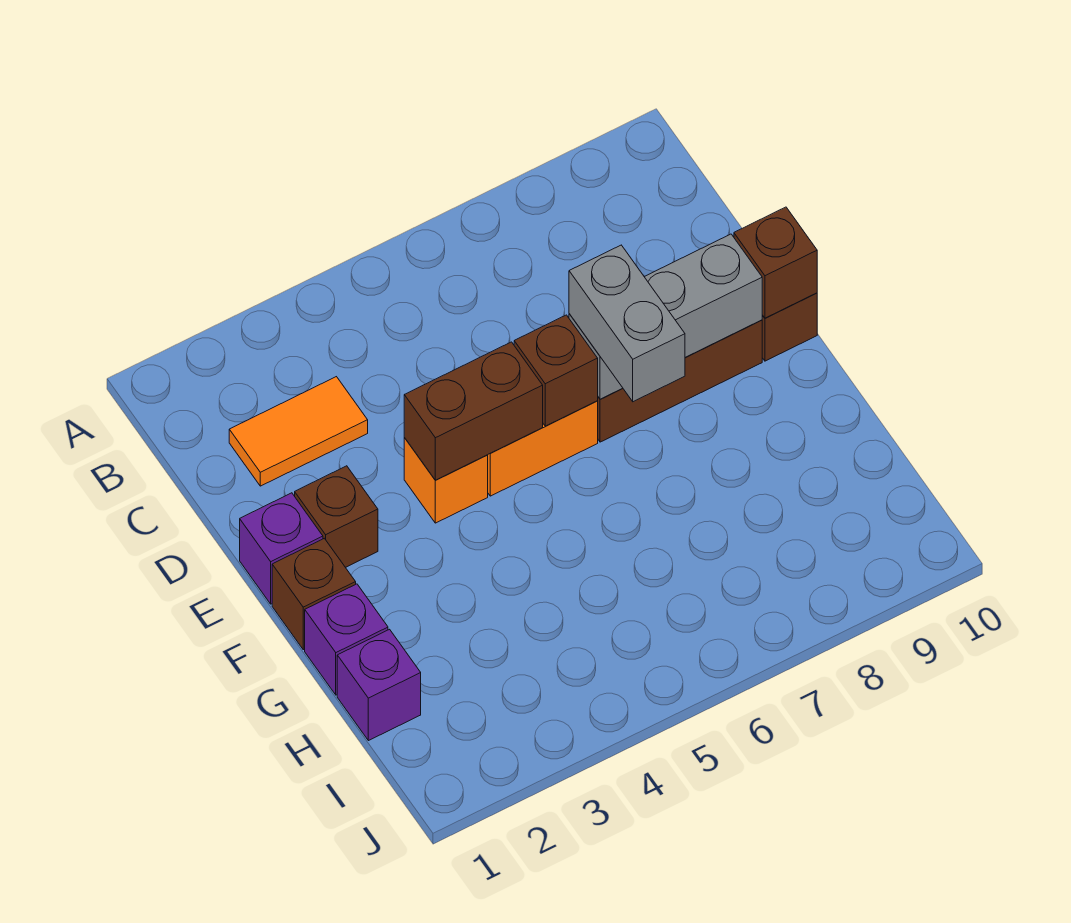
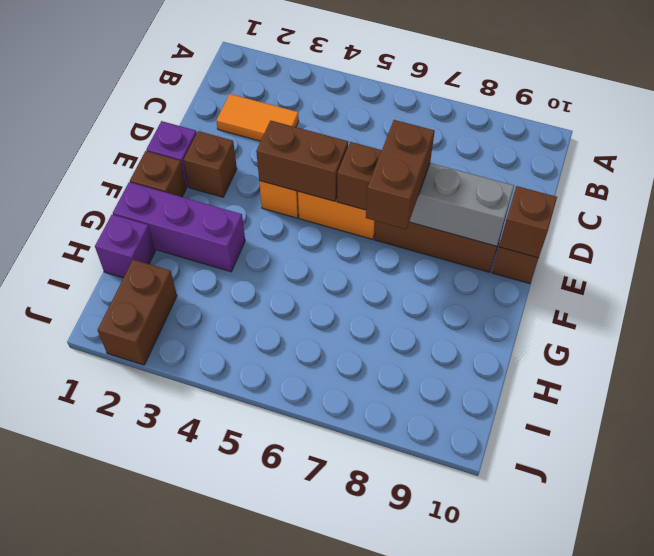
grey brick E7:F7 level 3 -> brown brick E7:F7 level 3
purple brick G1 level 1 -> purple brick G1:G3 level 1
none -> brown brick I2:J2 level 1

